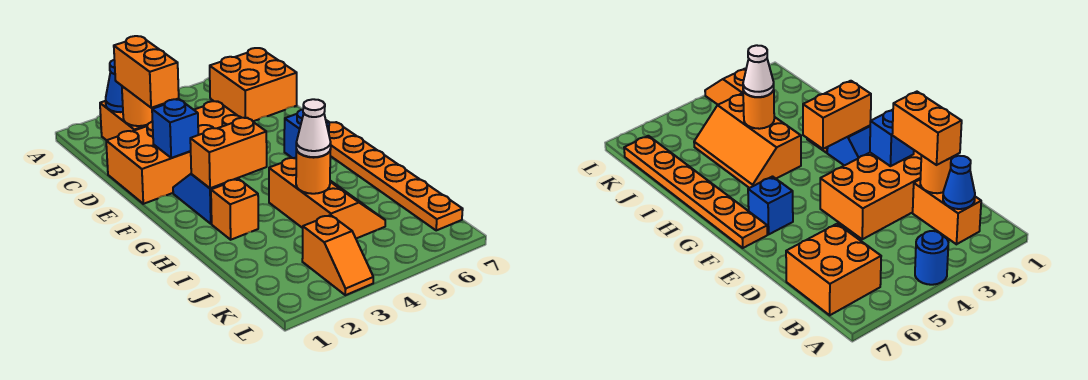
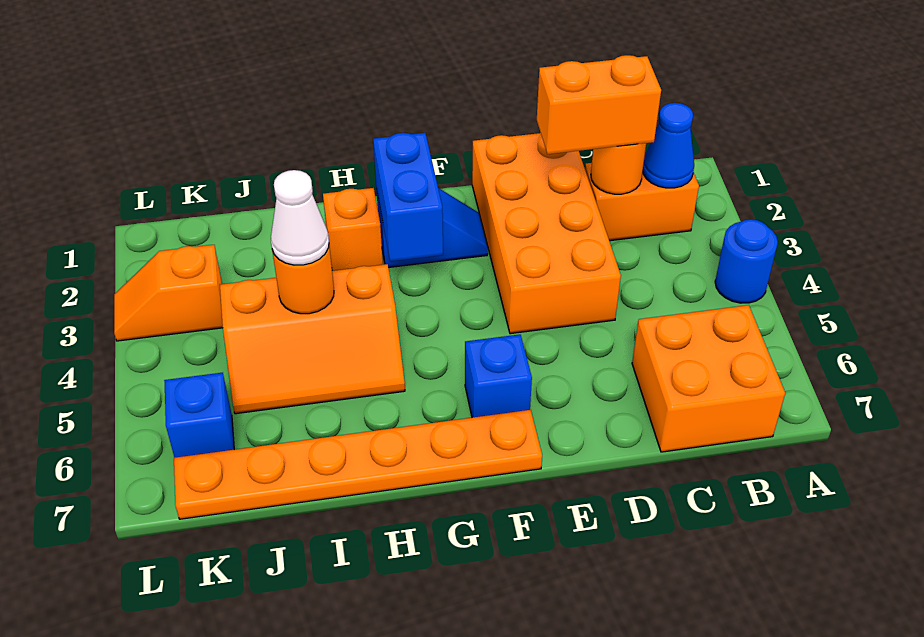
blue brick E2 level 2 -> blue brick K6 level 1
orange brick G2:G3 level 2 -> blue brick G2:G3 level 2

